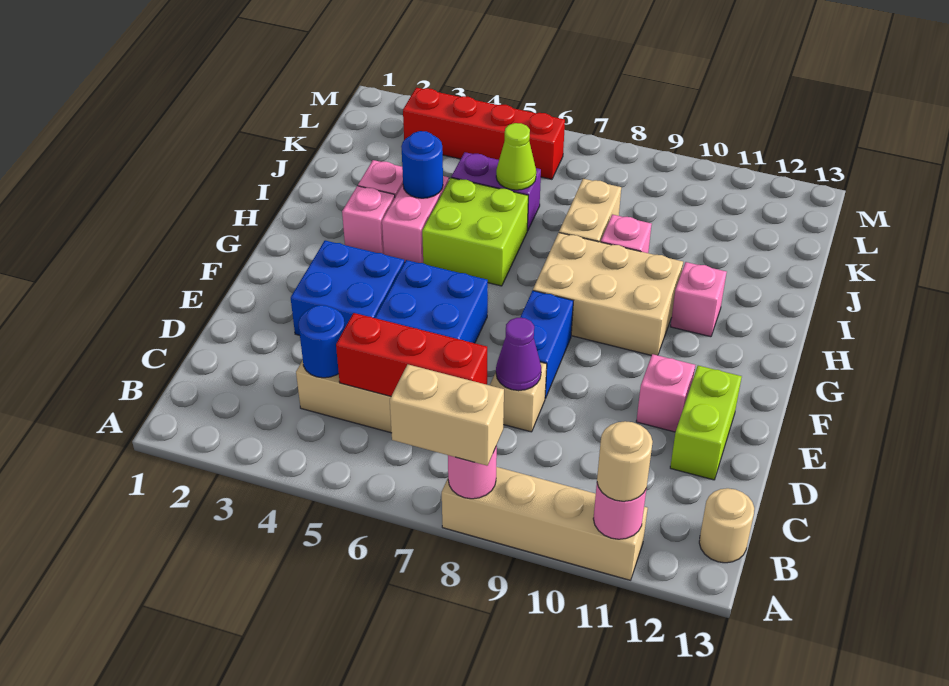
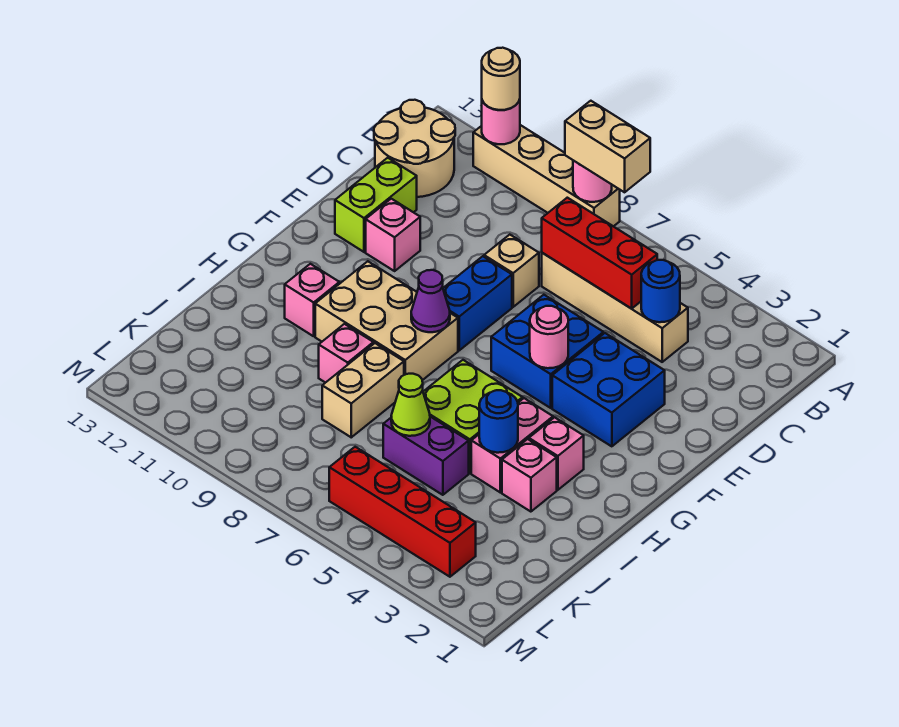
tan round brick B13 level 1 -> tan round brick B12:C13 level 1
purple cone D8 level 2 -> purple cone G8 level 2
none -> pink round brick F5 level 2

